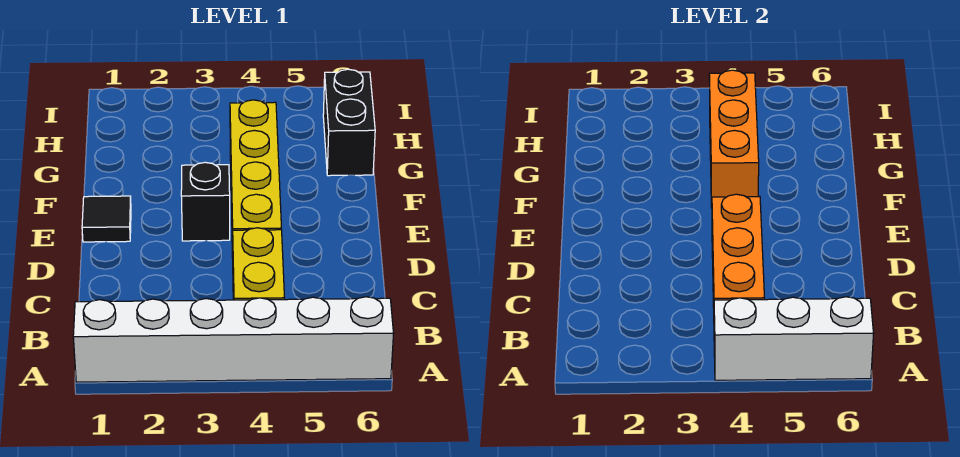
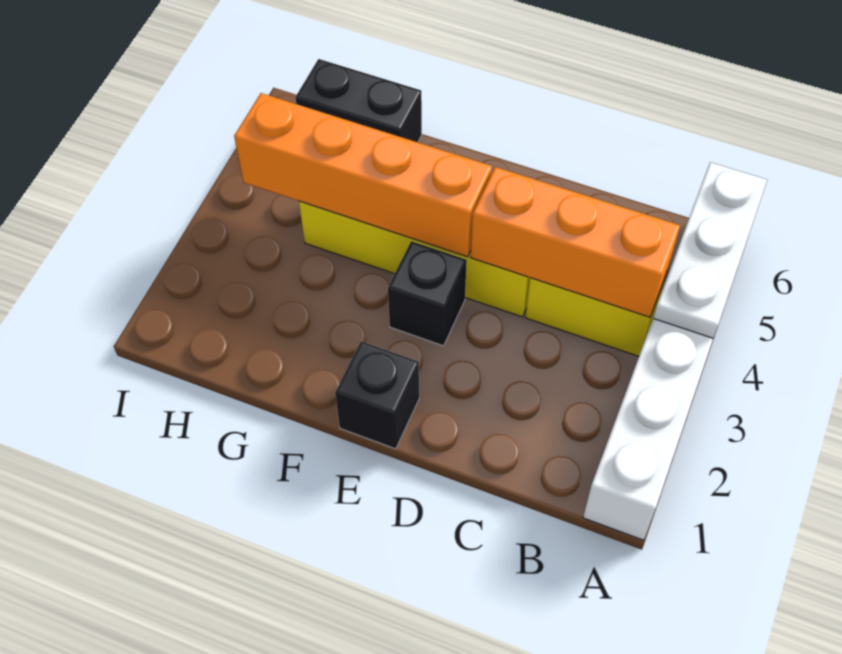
white brick A4:A6 level 2 -> white plate A4:A6 level 2
black tile E1 level 1 -> black brick E1 level 1
orange brick F4:H4 level 2 -> orange brick E4:H4 level 2

